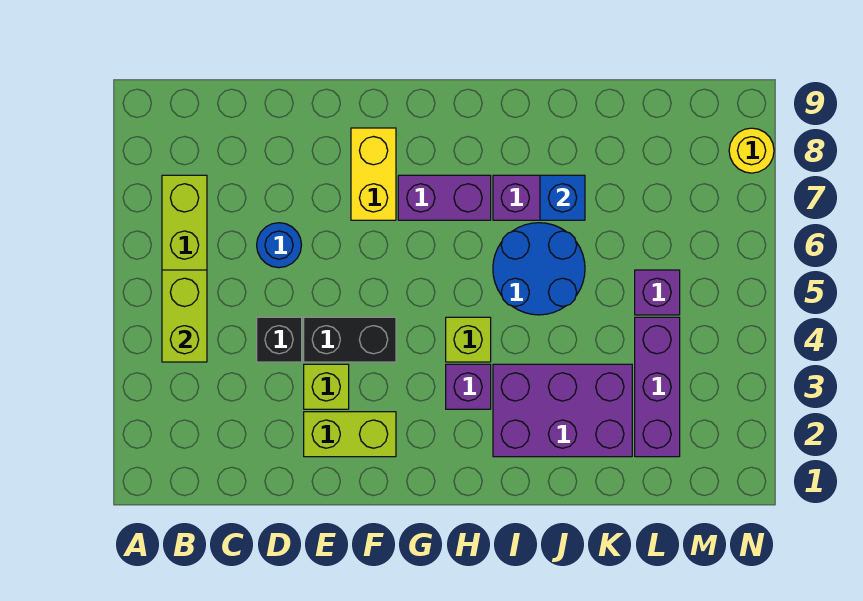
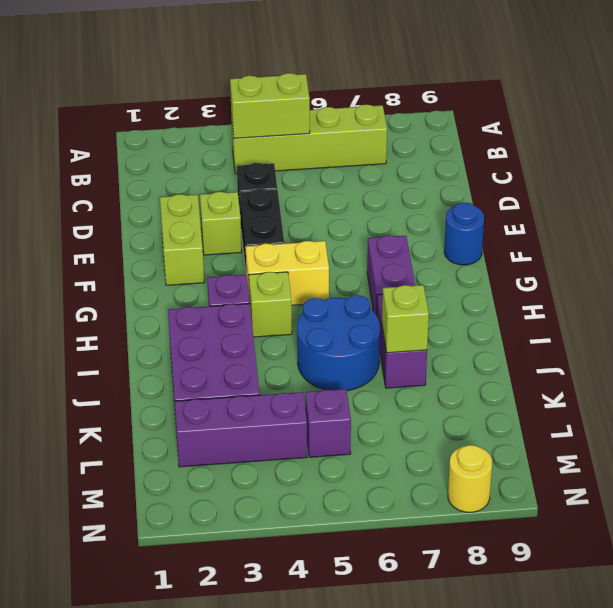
blue round brick D6 level 1 -> blue round brick F9 level 1
yellow brick F7:F8 level 1 -> yellow brick G4:G5 level 1
blue brick J7 level 2 -> lime brick J7 level 2

